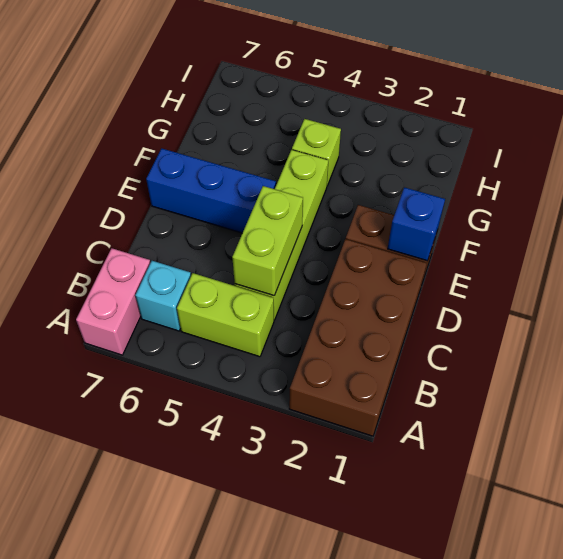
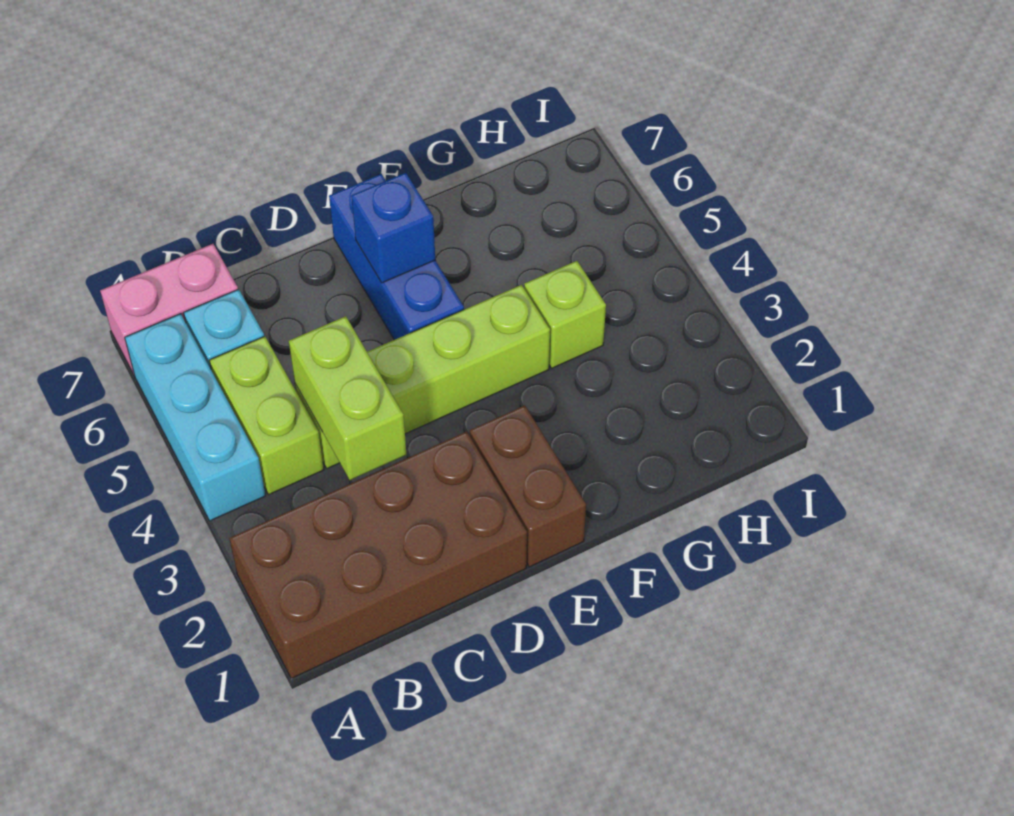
none -> cyan brick A4:A6 level 1
lime brick C4:D4 level 2 -> lime brick C3:C4 level 2
blue brick E1 level 2 -> blue brick E6 level 2

